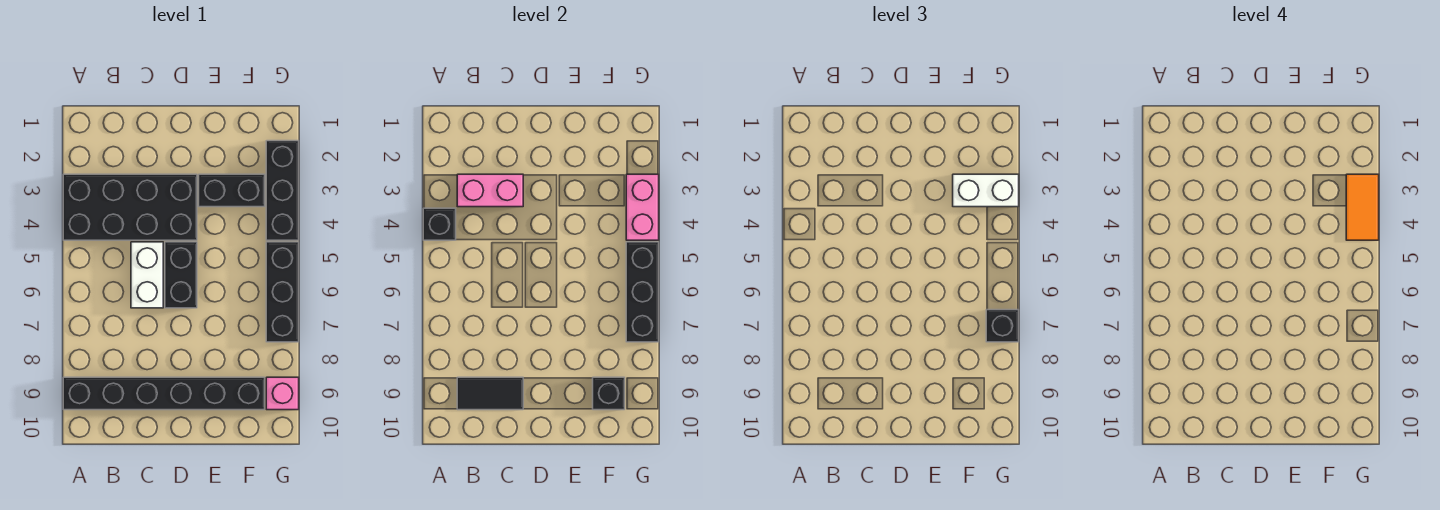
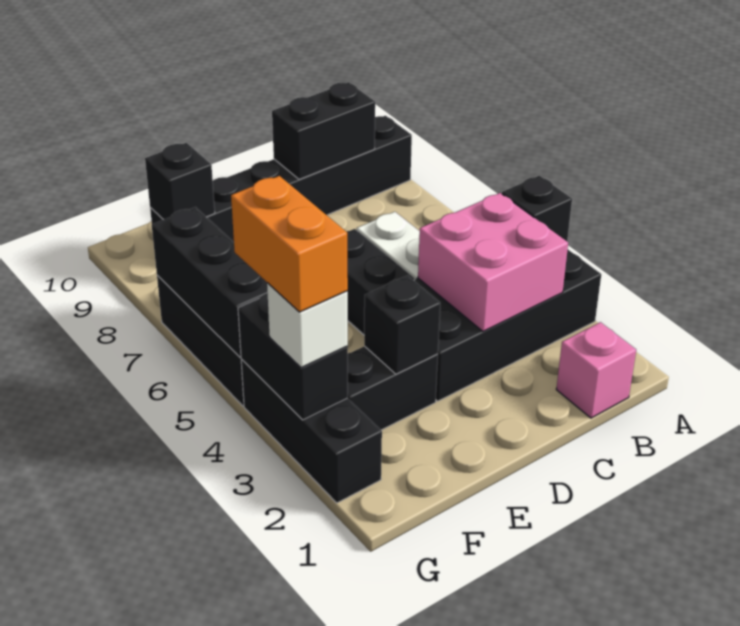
pink brick B3:C3 level 2 -> pink brick B3:C4 level 2
black tile B9:C9 level 2 -> black brick B9:C9 level 2
white brick F3:G3 level 3 -> white brick G3 level 3
pink brick G3:G4 level 2 -> black brick G3:G4 level 2
orange tile G3:G4 level 4 -> orange brick G3:G4 level 4
black brick G7 level 3 -> black brick E3 level 2
pink brick G9 level 1 -> pink brick B1 level 1

